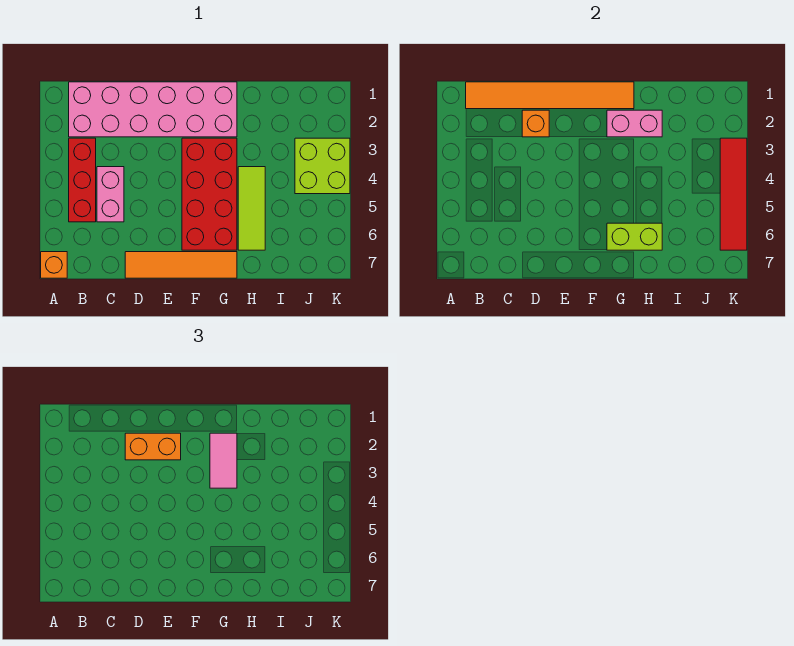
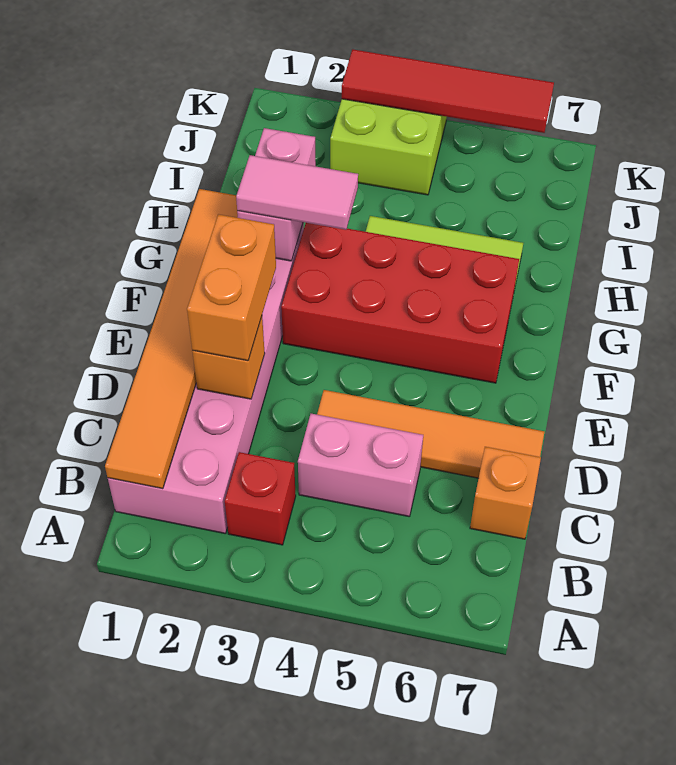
orange brick A7 level 1 -> orange brick C7 level 1
red brick B3:B5 level 1 -> red brick B3 level 1
orange tile D7:G7 level 1 -> orange tile D4:D7 level 1
lime brick G6:H6 level 2 -> none

